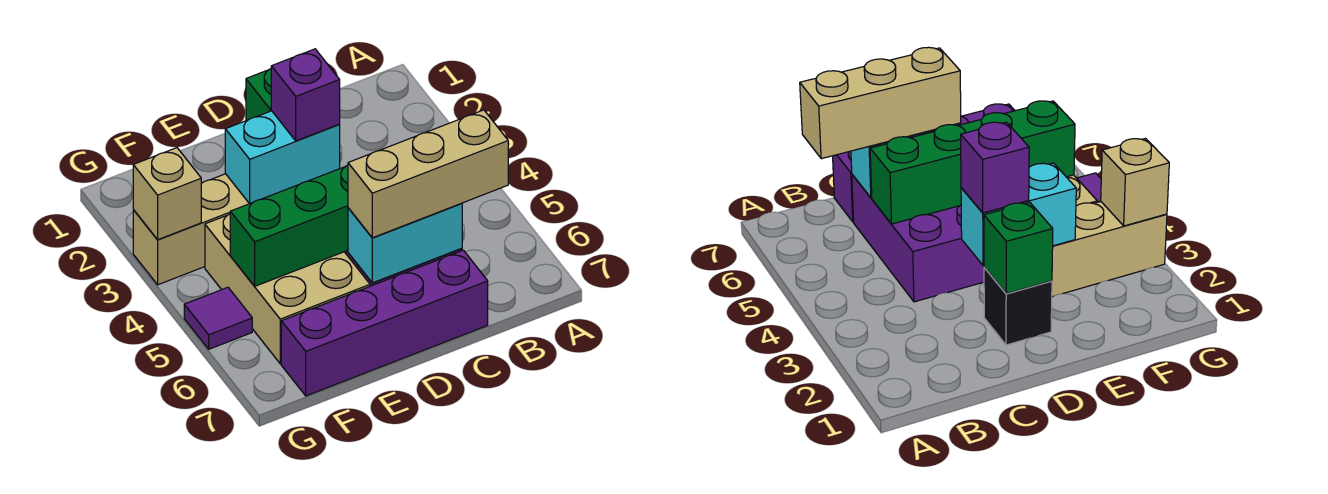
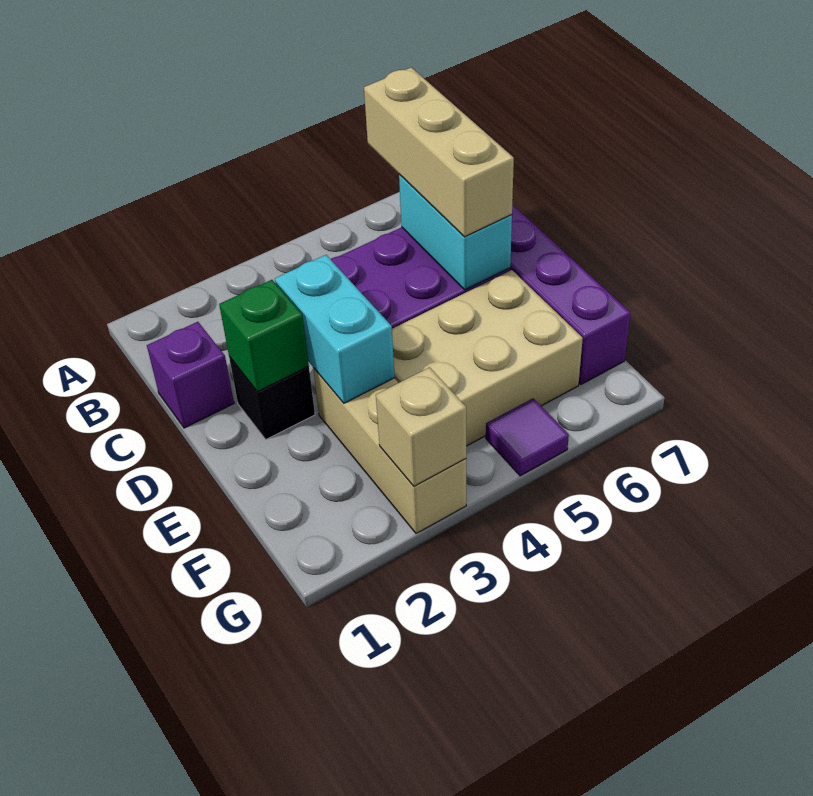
green brick C5:F5 level 2 -> none
purple brick D3 level 3 -> purple brick C1 level 1

